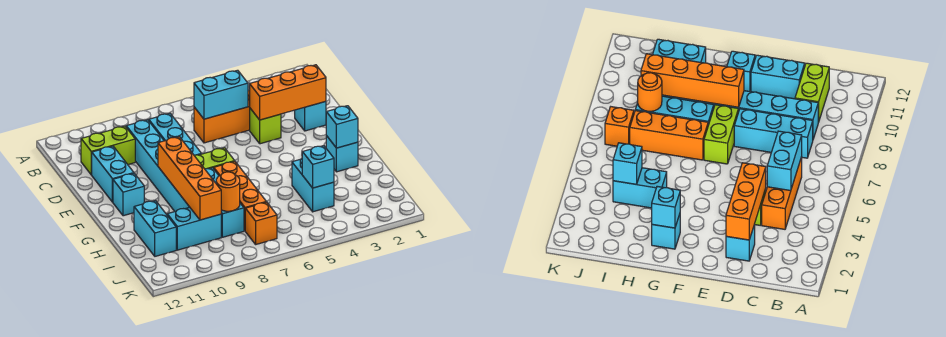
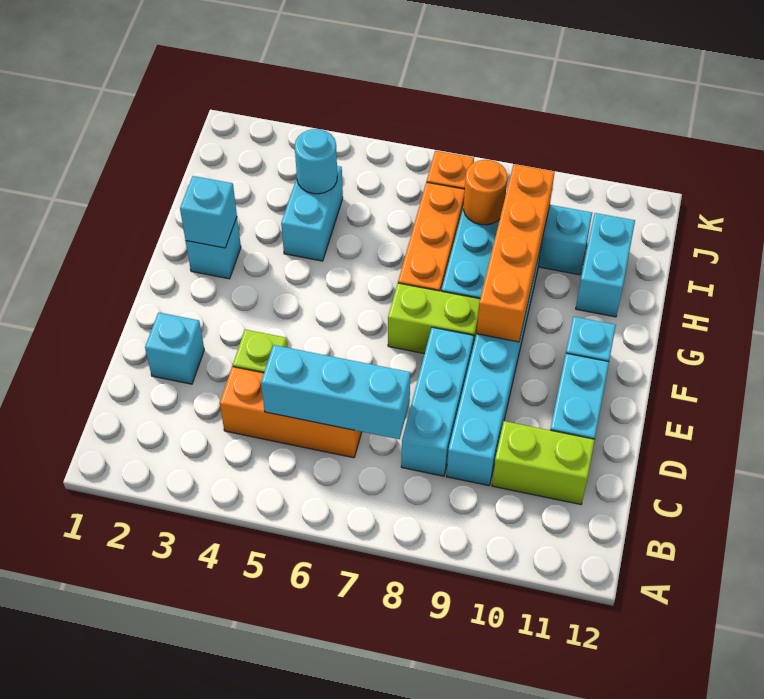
cyan brick C5:C6 level 2 -> cyan brick C5:C7 level 2
orange brick D2:D4 level 2 -> none
cyan brick I4 level 2 -> cyan round brick I4 level 2

